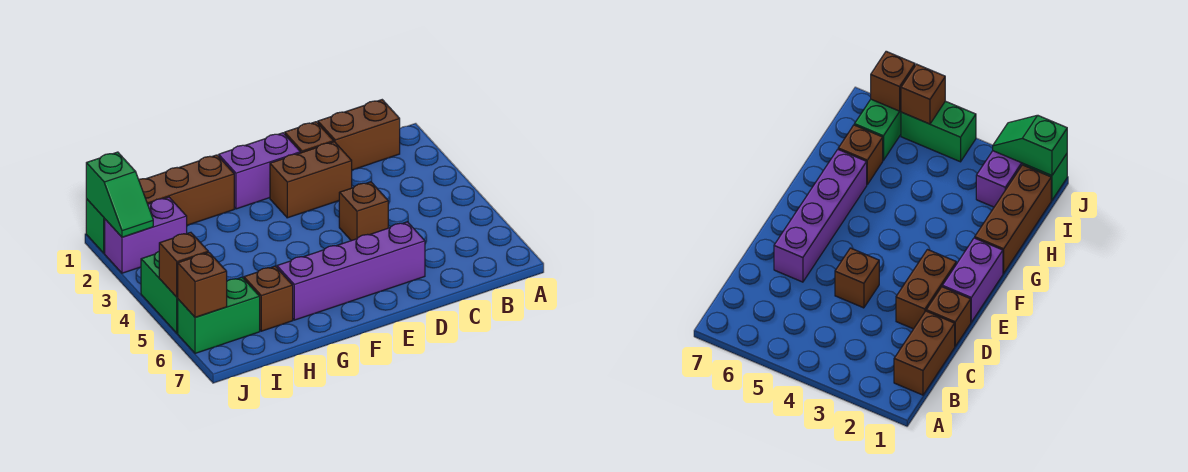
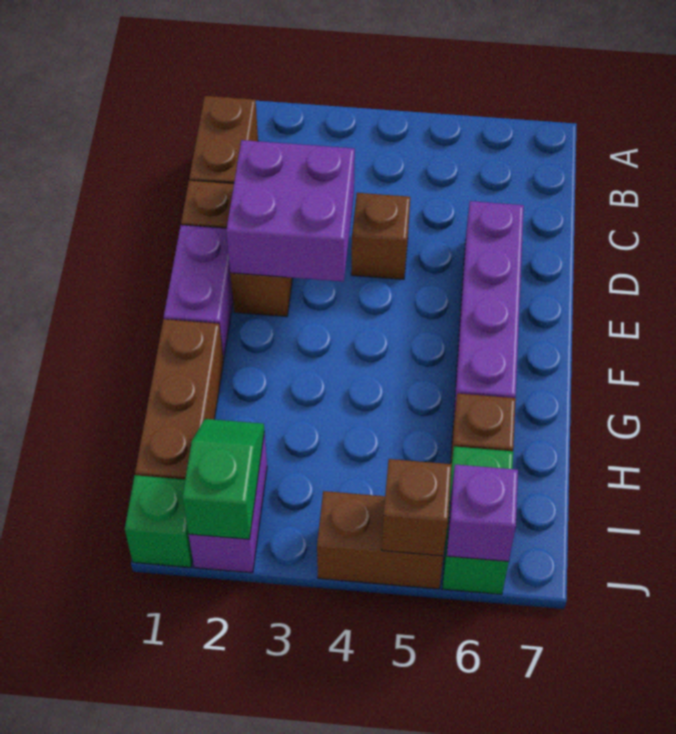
none -> purple brick D2:E3 level 2
green slope J1:J2 level 2 top 1 -> green slope I2:J2 level 2 top J
green brick J4:J5 level 1 -> brown brick J4:J5 level 1
brown brick J6 level 2 -> purple brick J6 level 2

